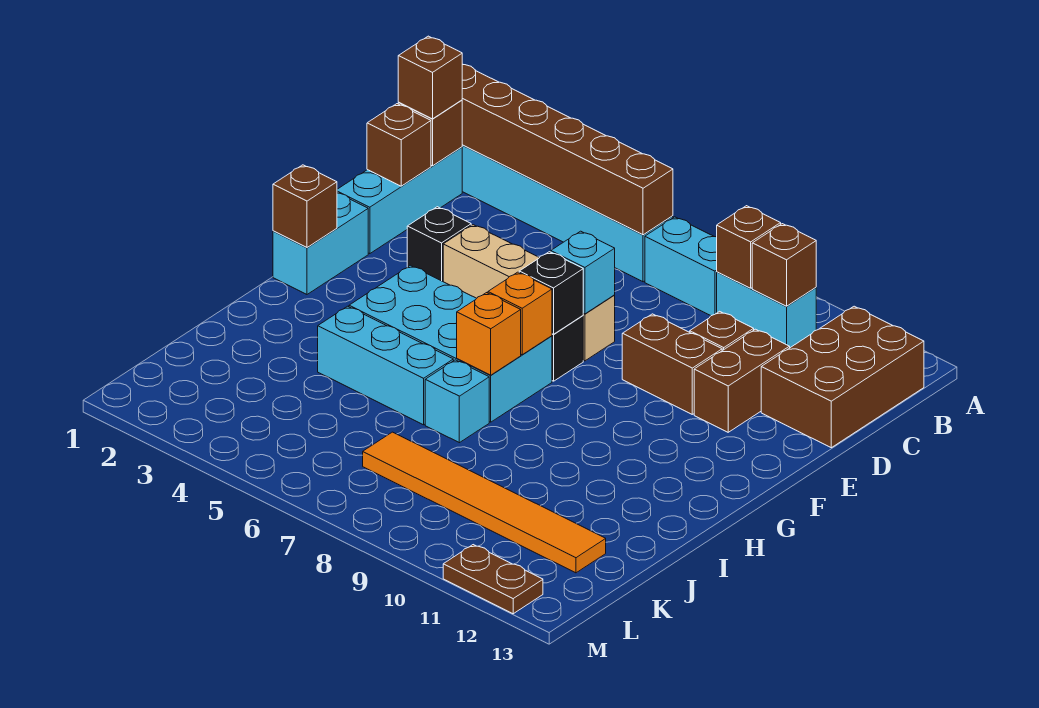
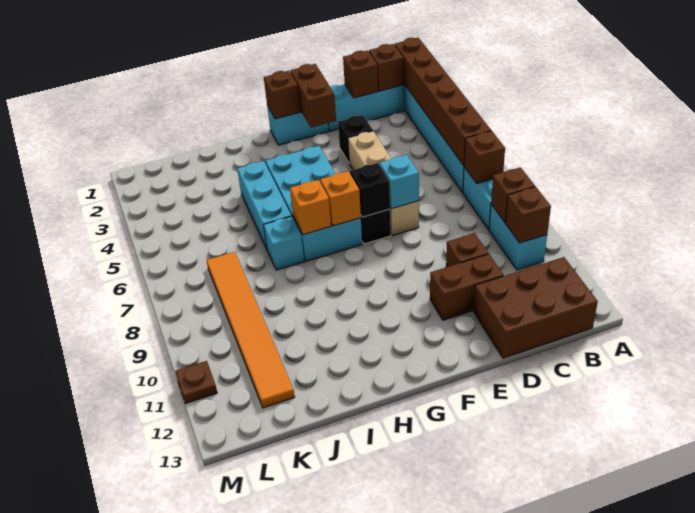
brown brick C1 level 3 -> brown brick B7 level 2
brown brick E9:E10 level 1 -> brown brick F1:F2 level 2
brown plate M11:M12 level 1 -> brown plate M11 level 1

